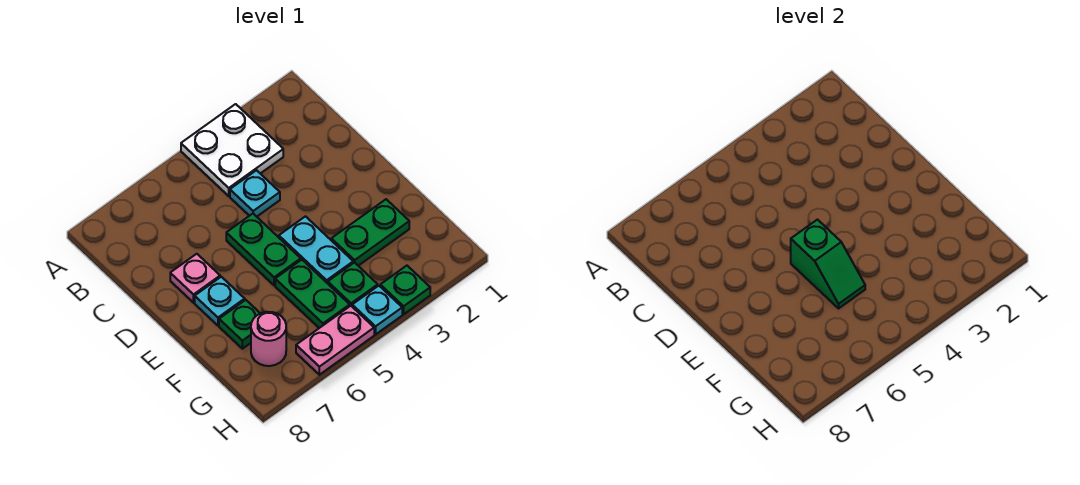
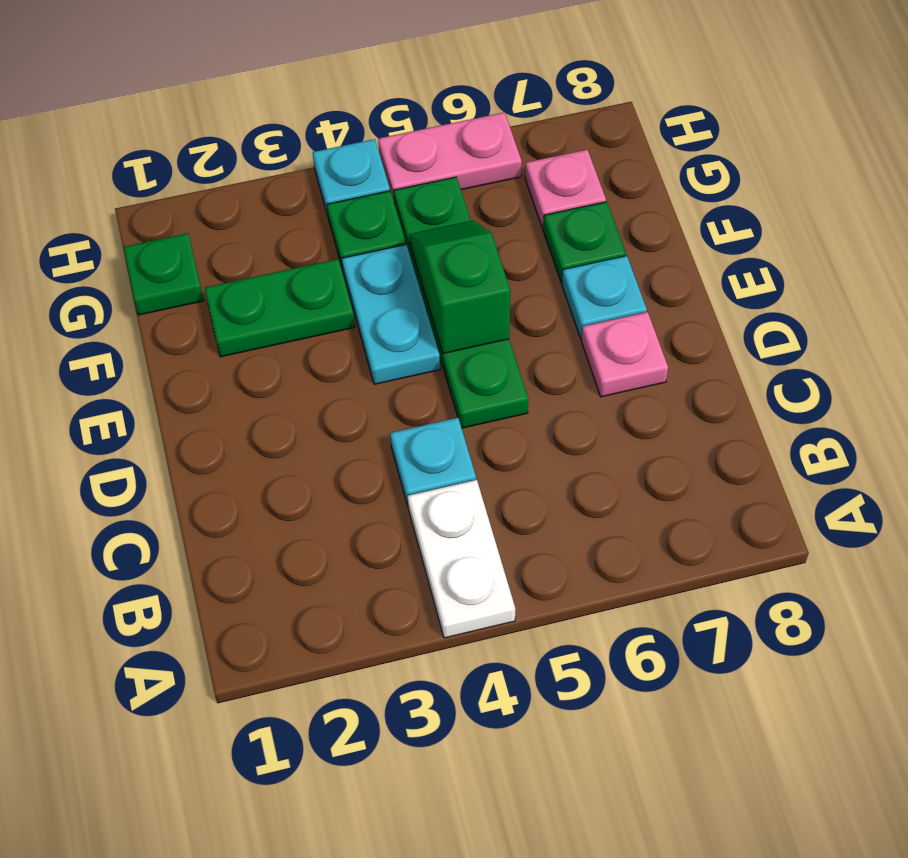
white plate A3:B4 level 1 -> white plate A4:B4 level 1
pink round brick G7 level 1 -> pink plate G7 level 1
green plate H3 level 1 -> green plate G1 level 1

